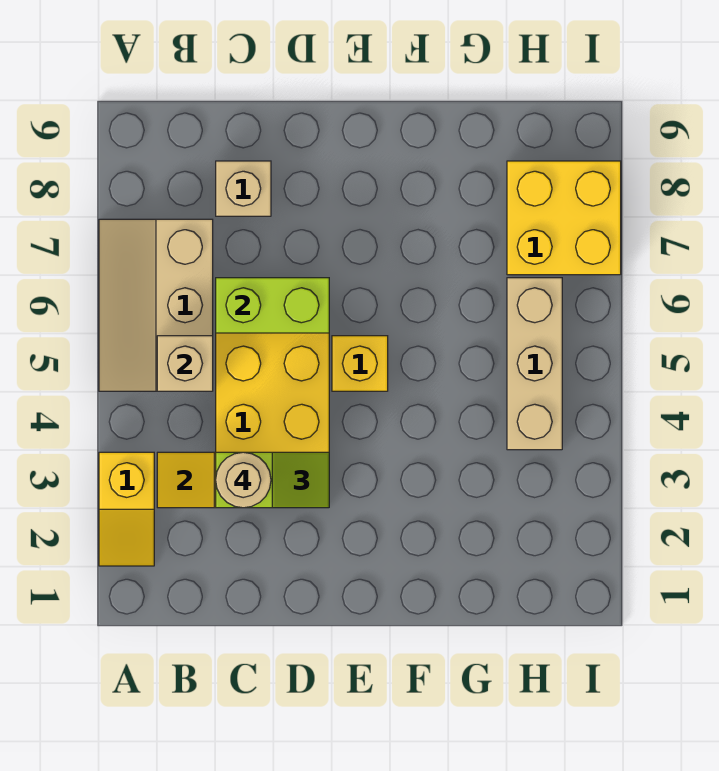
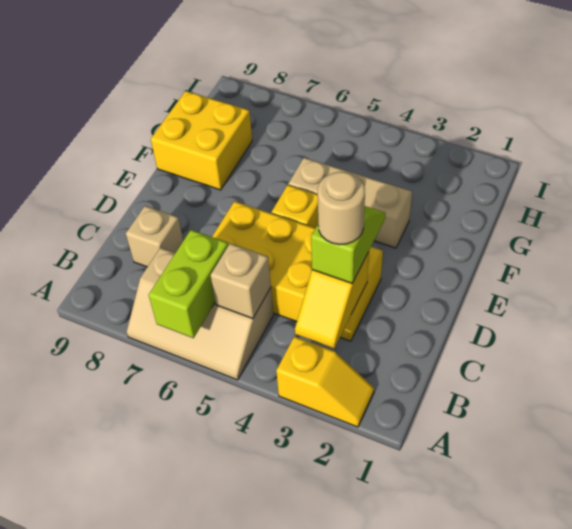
lime brick C6:D6 level 2 -> lime brick A6:B6 level 2
tan brick H4:H6 level 1 -> tan brick F3:F5 level 1
yellow brick H7:I8 level 1 -> yellow brick F8:G9 level 1

